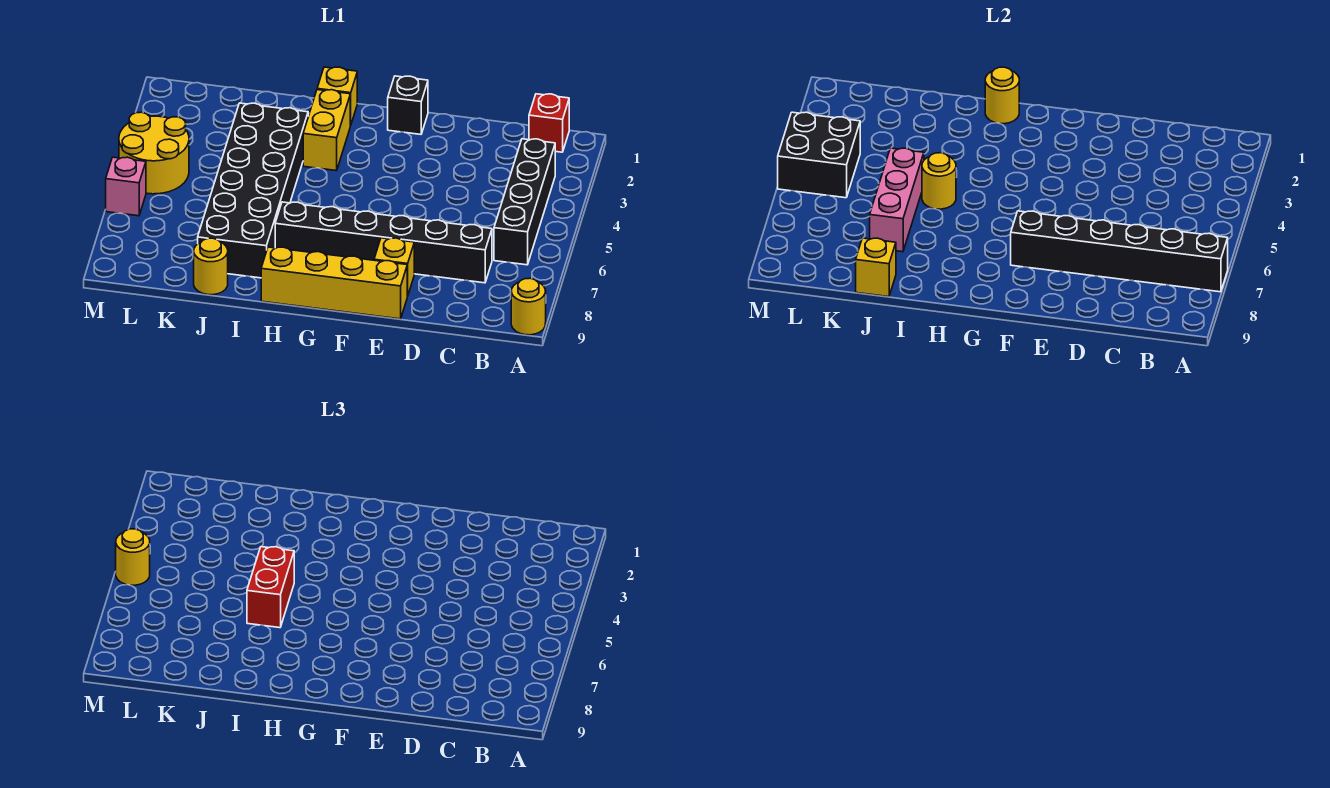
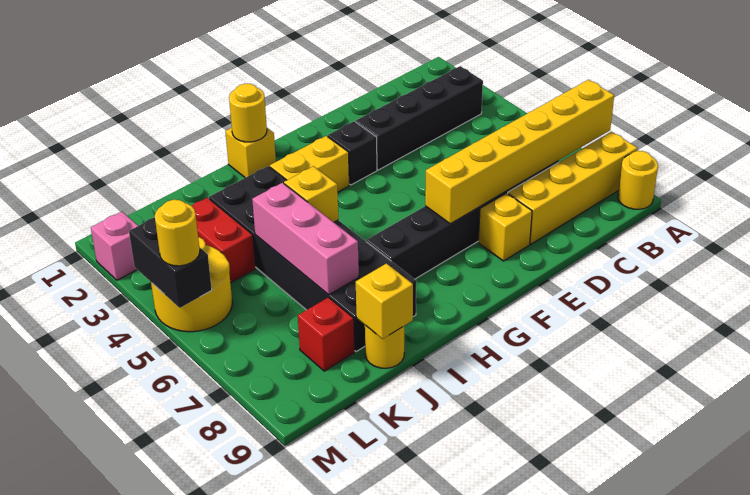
black brick A7:F7 level 2 -> yellow brick A7:F7 level 2
red brick B1 level 1 -> red brick K8 level 1
black brick B3:B6 level 1 -> black brick B3:E3 level 1
yellow brick E9:H9 level 1 -> yellow brick A8:D8 level 1
black brick F1 level 1 -> black brick F3 level 1
yellow brick H2:H3 level 1 -> yellow brick G3:H3 level 1
yellow round brick I5 level 2 -> yellow brick I5 level 2
red brick I5:I6 level 3 -> red brick K3:K4 level 1
black brick L4:M5 level 2 -> black brick M4:M5 level 2
pink brick M6 level 1 -> pink brick M2 level 1

